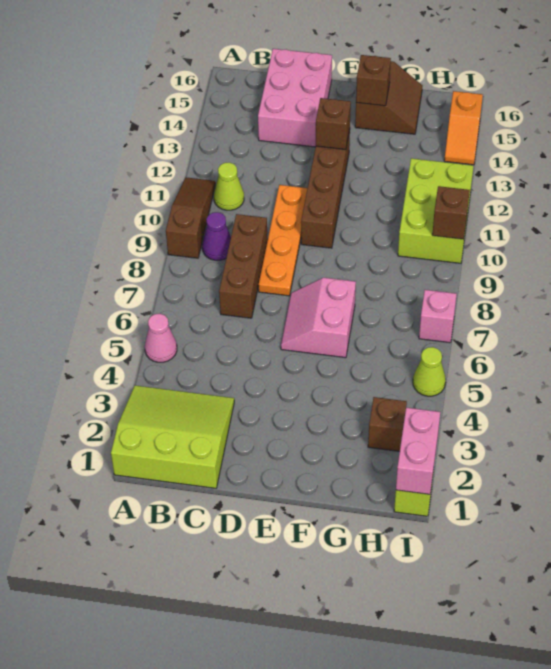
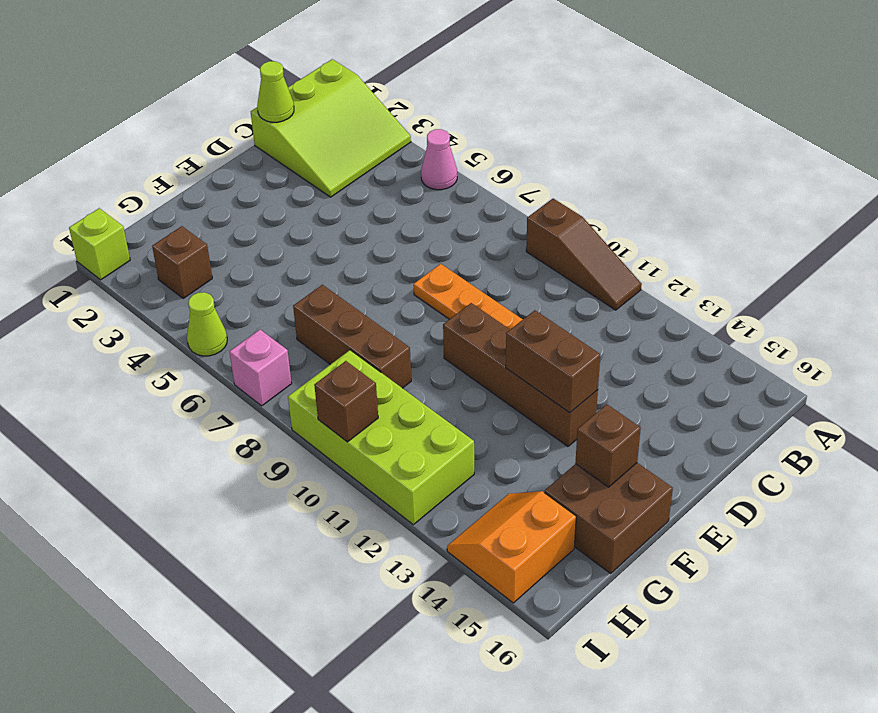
purple cone B9 level 1 -> none
lime cone B11 level 1 -> lime cone C1 level 2
brown brick C7:C9 level 1 -> brown brick G7:G9 level 1
pink brick C14:D16 level 1 -> none
pink slope E6:F7 level 1 top F -> none
brown brick E13 level 2 -> brown brick E12:E13 level 2
brown slope F15:G16 level 1 top F -> brown brick F15:G16 level 1
lime brick H10:I12 level 1 -> lime brick H9:I12 level 1
pink brick I1:I2 level 2 -> none
orange slope I14:I15 level 1 top 15 -> orange slope H14:I15 level 1 top 15

